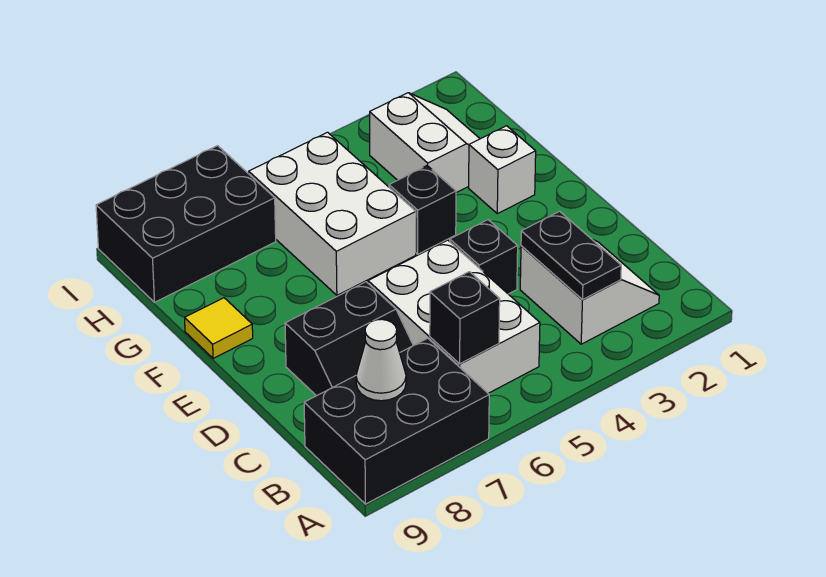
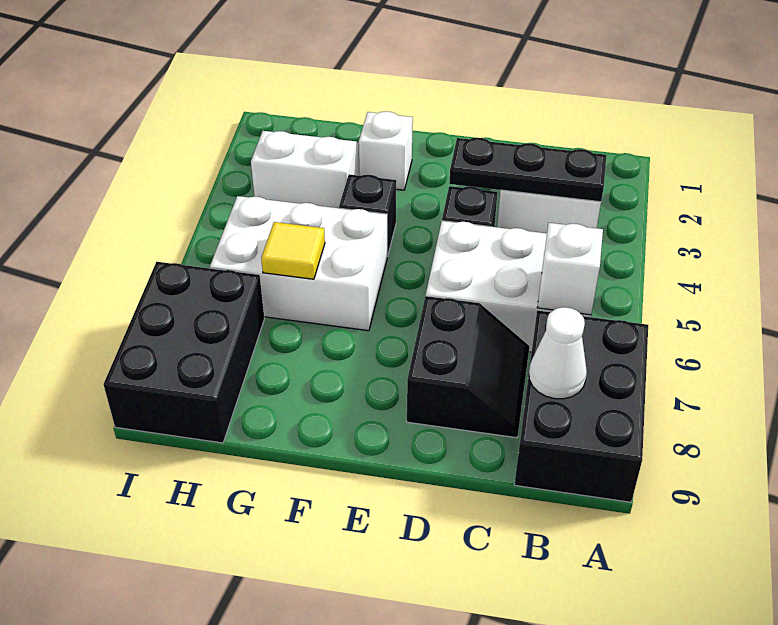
black plate B3:C3 level 2 -> black plate B3:D3 level 2
black brick B6 level 2 -> white brick B6 level 2
yellow tile F9 level 1 -> yellow tile G6 level 2

